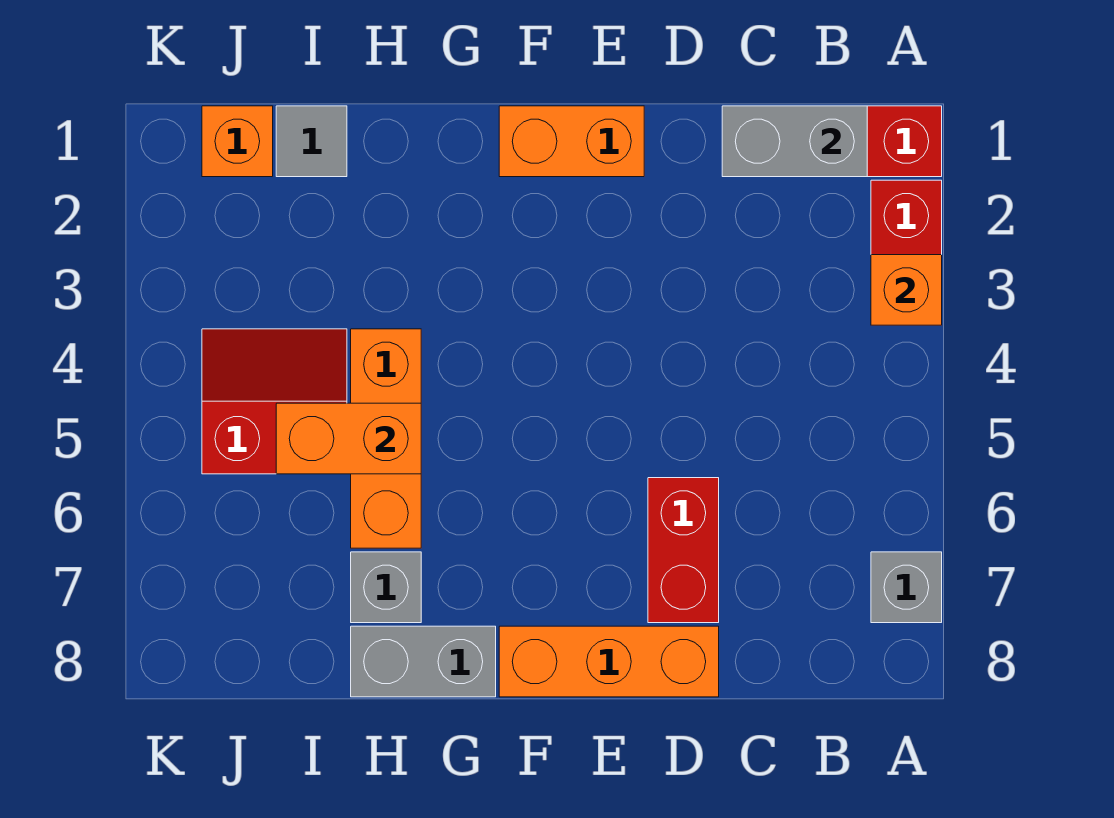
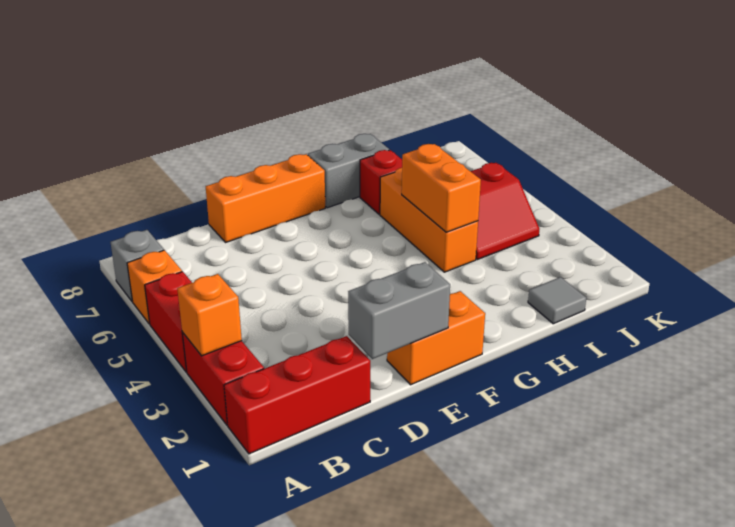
grey brick B1:C1 level 2 -> grey brick D1:E1 level 2
red brick D6:D7 level 1 -> red brick A4:A5 level 1
orange brick H5:I5 level 2 -> orange brick H4:H5 level 2
grey brick H7 level 1 -> red brick H7 level 1
orange brick J1 level 1 -> orange brick A6 level 1

